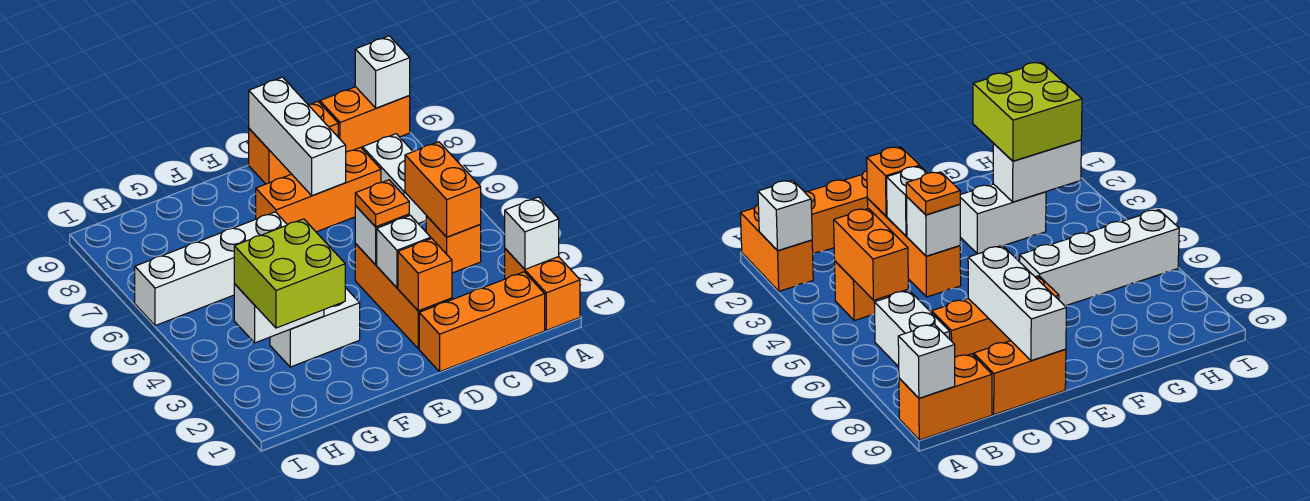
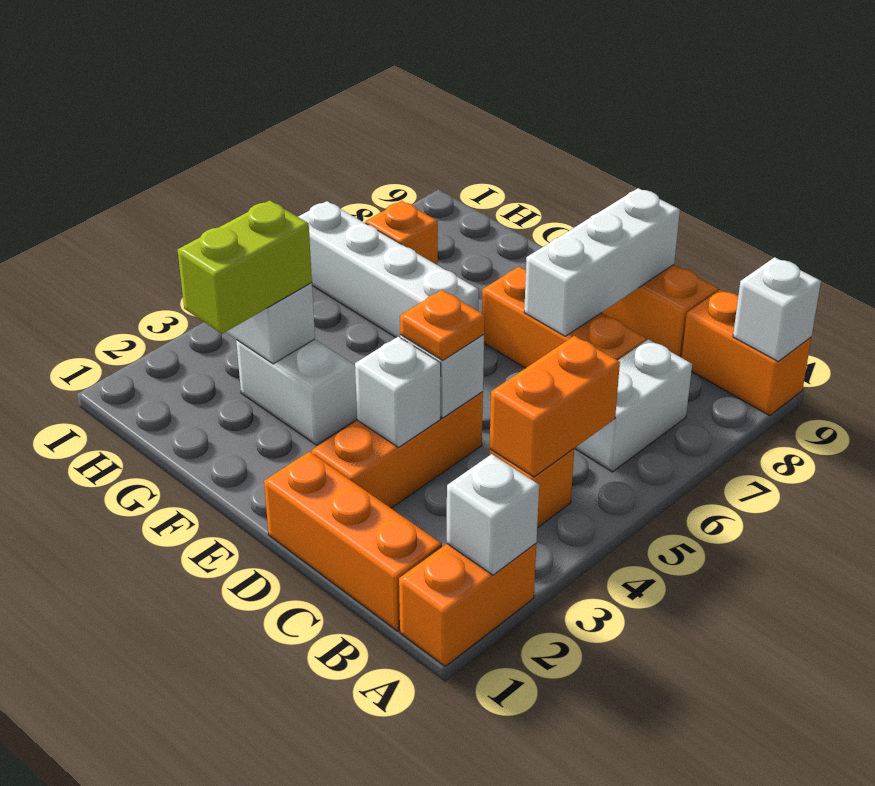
orange brick D2 level 2 -> orange brick H7 level 1
lime brick G2:H3 level 3 -> lime brick G2:G3 level 3

